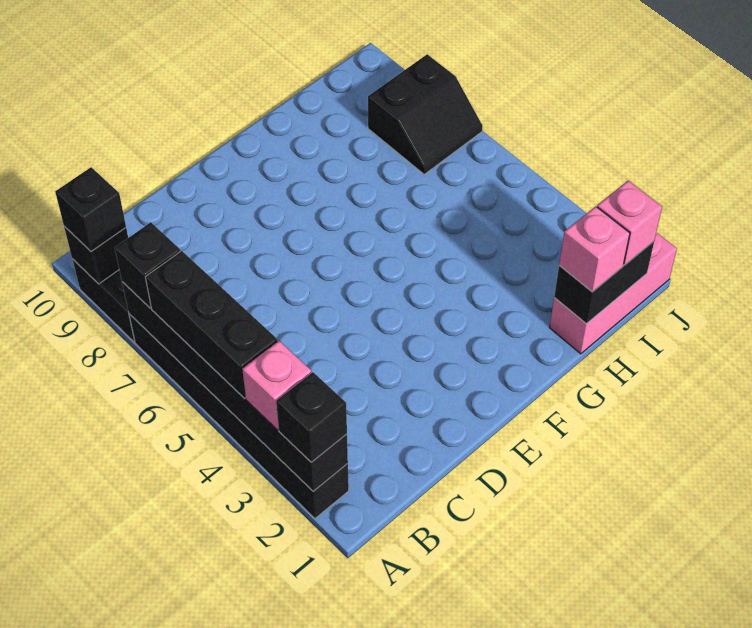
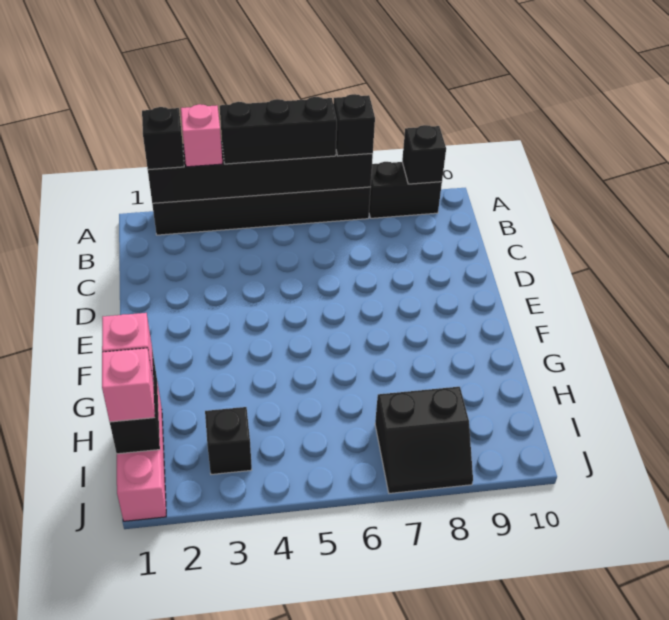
black brick A9 level 3 -> black brick I3 level 1
black slope I7:J8 level 1 top 8 -> black slope I7:J8 level 1 top I

